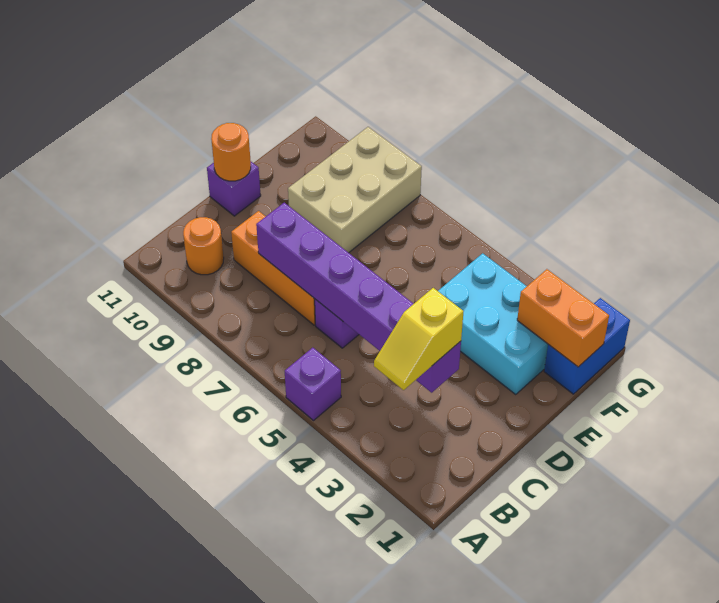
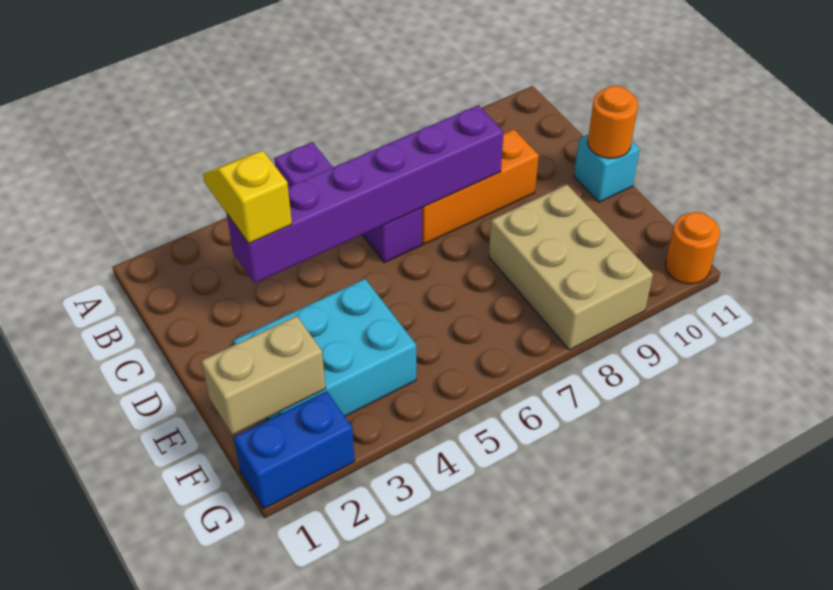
orange round brick B10 level 1 -> orange round brick G11 level 1
purple brick D11 level 1 -> cyan brick D11 level 1
blue brick F1:G1 level 1 -> blue brick G1:G2 level 1
orange brick F1:F2 level 2 -> tan brick F1:F2 level 2

